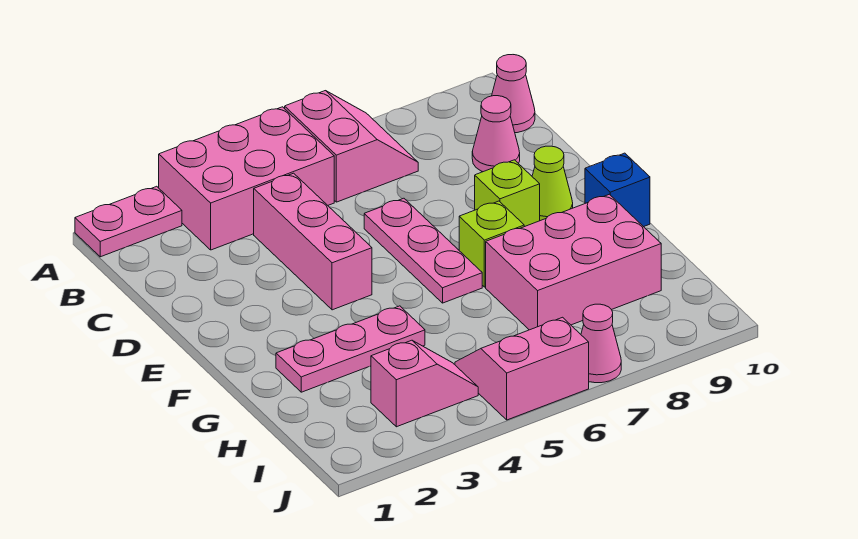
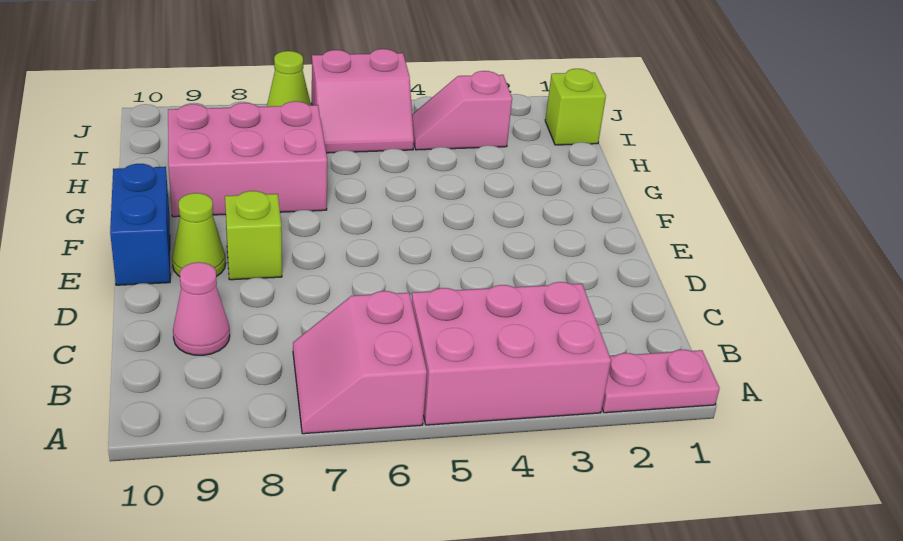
pink cone B10 level 1 -> none
pink brick C4:E4 level 1 -> none
pink plate D6:F6 level 1 -> none
lime brick F7 level 1 -> lime brick I1 level 1
blue brick F10 level 1 -> blue brick E10:F10 level 1
pink plate G2:G4 level 1 -> none
pink cone J7 level 1 -> lime cone J7 level 1

